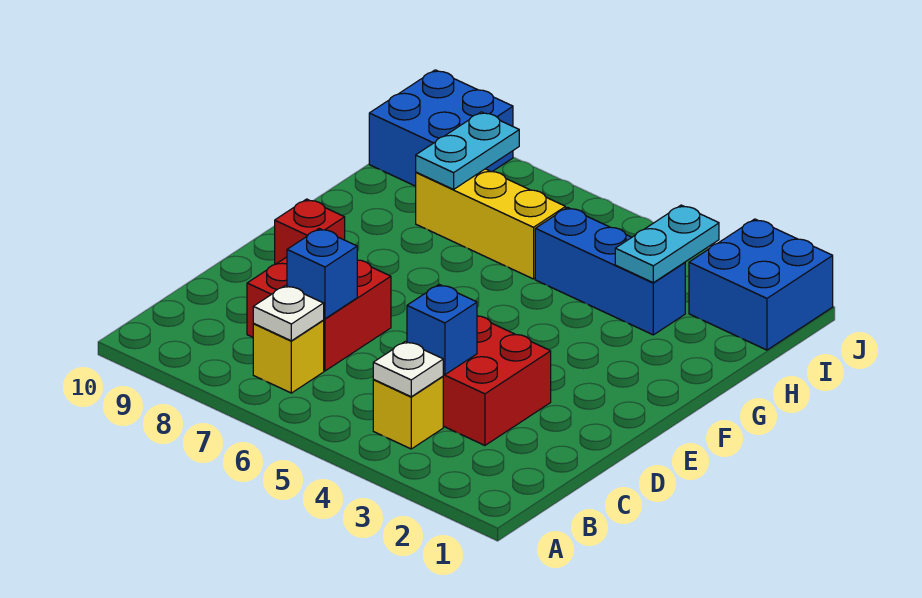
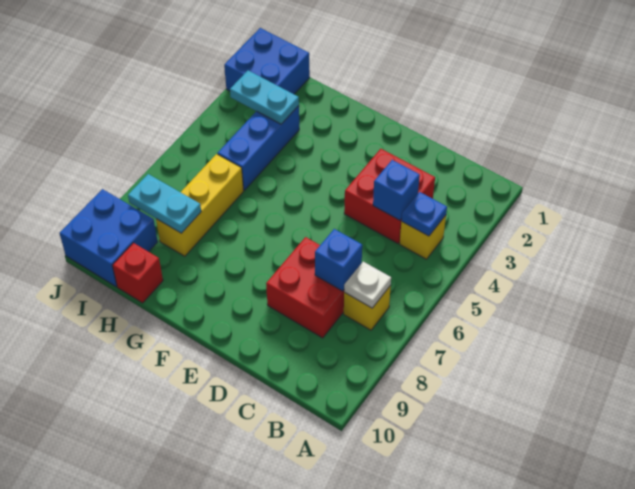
white plate B4 level 2 -> blue plate B4 level 2
red brick E9 level 1 -> red brick H10 level 1

